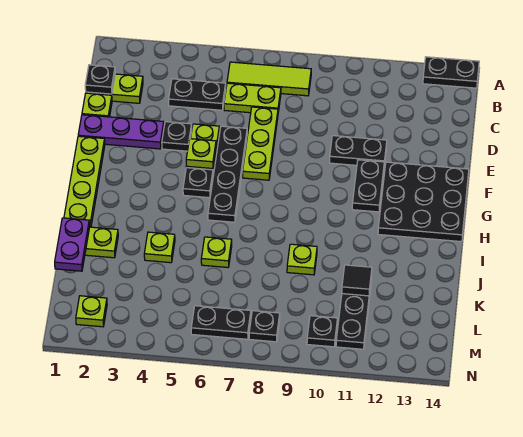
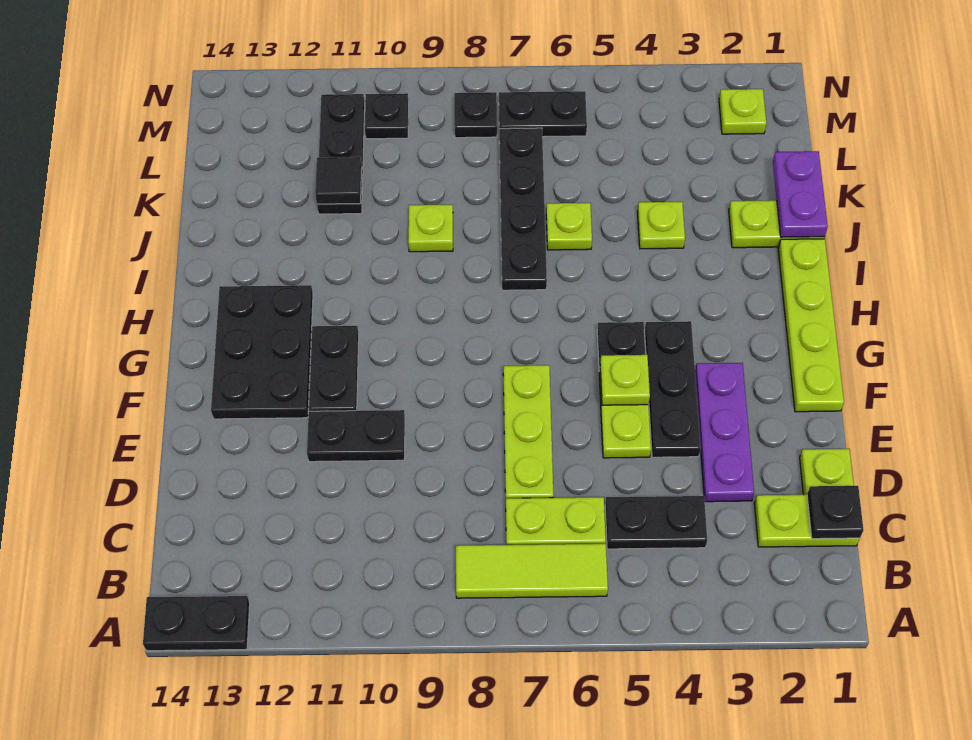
purple plate E1:E3 level 1 -> purple plate D3:F3 level 1
black plate E4 level 1 -> black plate E4:G4 level 1
black plate E6:H6 level 1 -> black plate I7:L7 level 1
black plate F12:H14 level 1 -> black plate F12:H13 level 1

